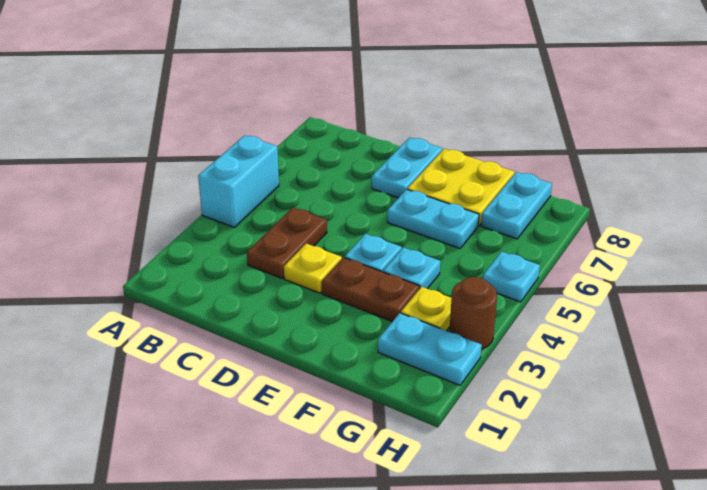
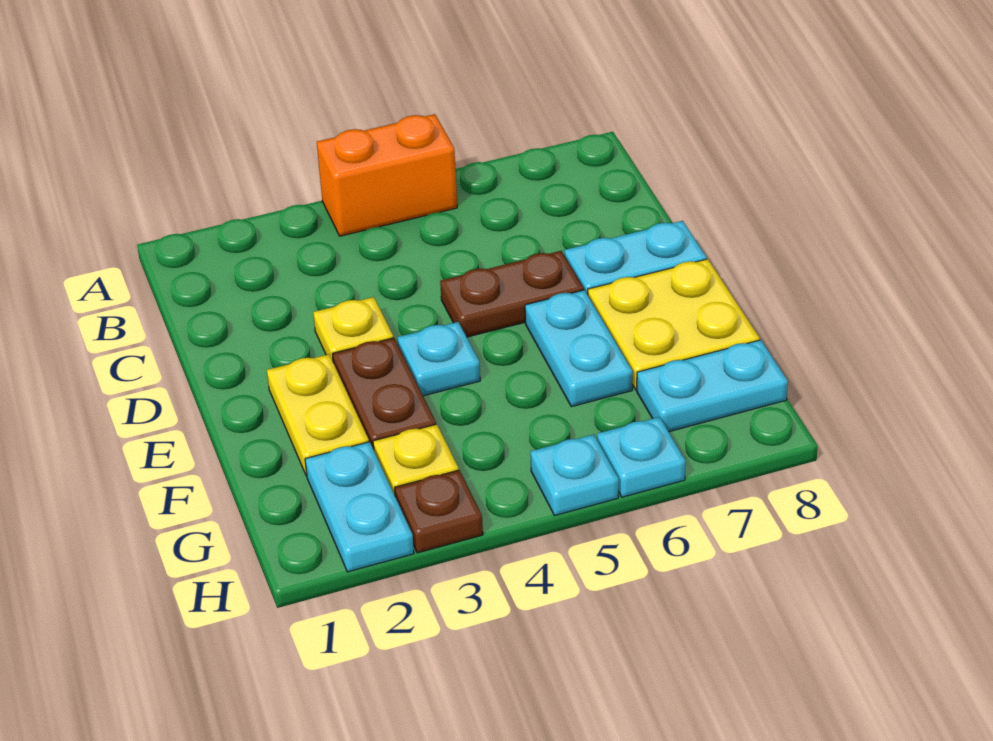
cyan brick A4:A5 level 1 -> orange brick A4:A5 level 1
brown plate C3:C4 level 1 -> brown plate D5:D6 level 1
none -> yellow plate E2:F2 level 1
cyan plate F4 level 1 -> cyan plate H6 level 1
brown round brick H3 level 1 -> brown plate H3 level 1

